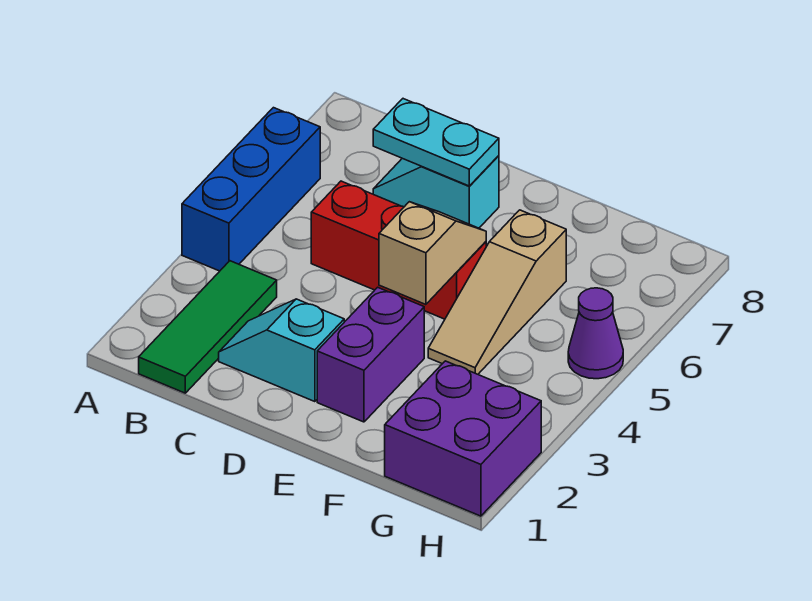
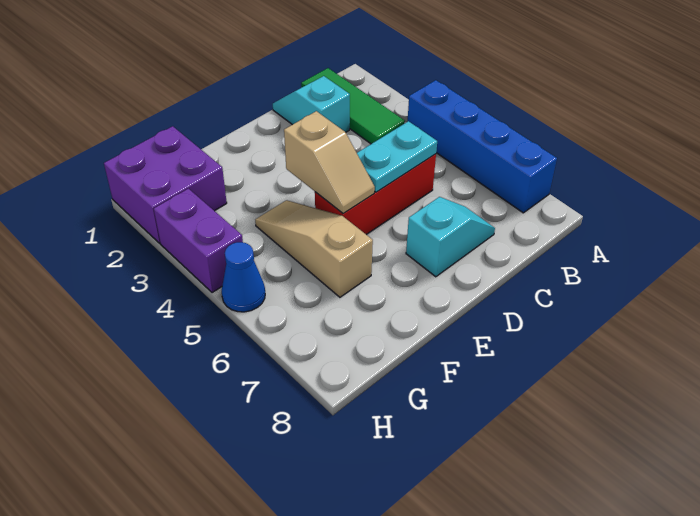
blue brick A4:A6 level 1 -> blue brick A4:A7 level 1
cyan slope C2:D2 level 1 top D -> cyan slope C1:C2 level 1 top 2
cyan plate C7:D7 level 2 -> cyan plate C5:D5 level 2
purple brick E2:E3 level 1 -> purple brick H3:H4 level 1
purple cone H5 level 1 -> blue cone H5 level 1

